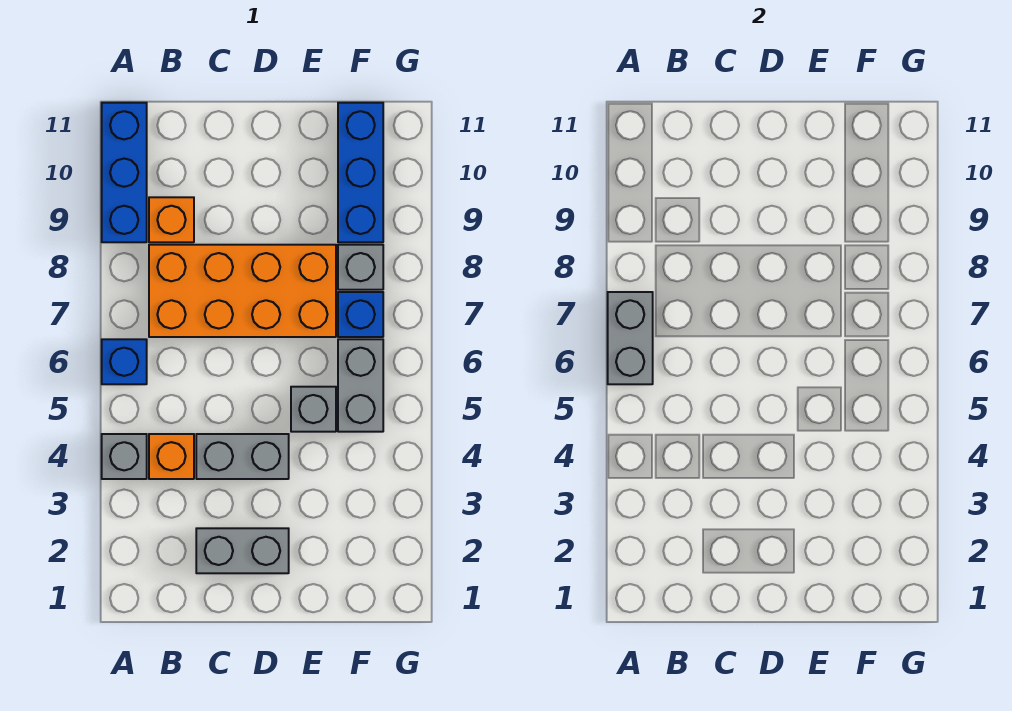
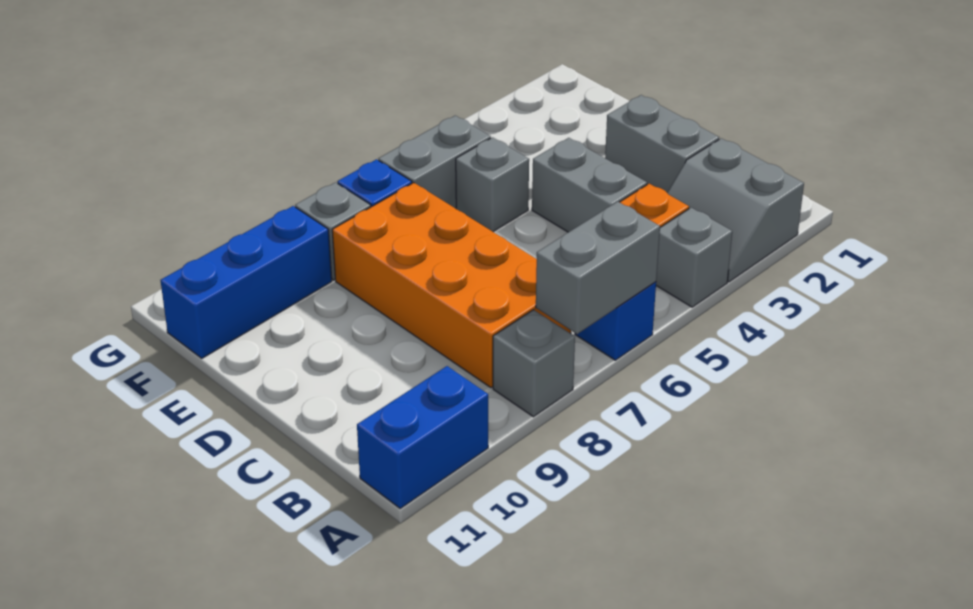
none -> grey slope A2:B3 level 1 top 2
none -> grey brick A8 level 1
blue brick A9:A11 level 1 -> blue brick A10:A11 level 1
orange brick B9 level 1 -> none

